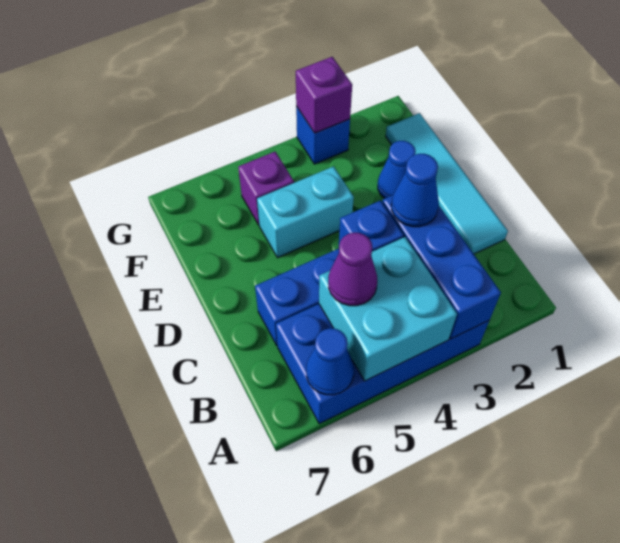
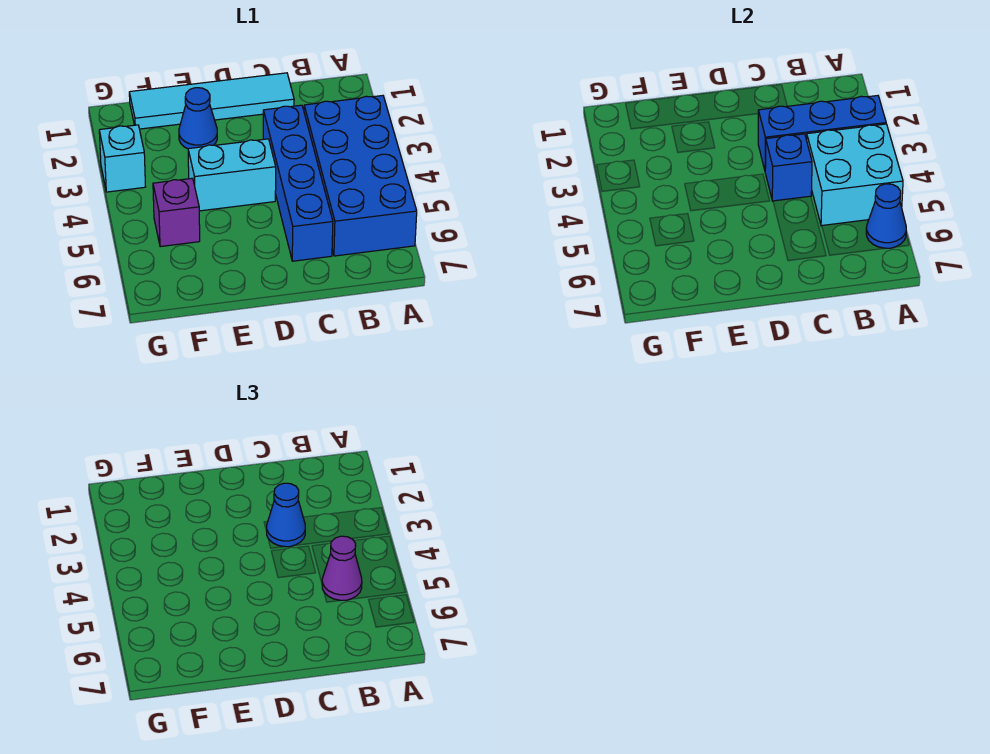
cyan brick E4:E5 level 1 -> cyan brick D4:E4 level 1
blue brick G3 level 1 -> cyan brick G3 level 1
purple brick G3 level 2 -> none

